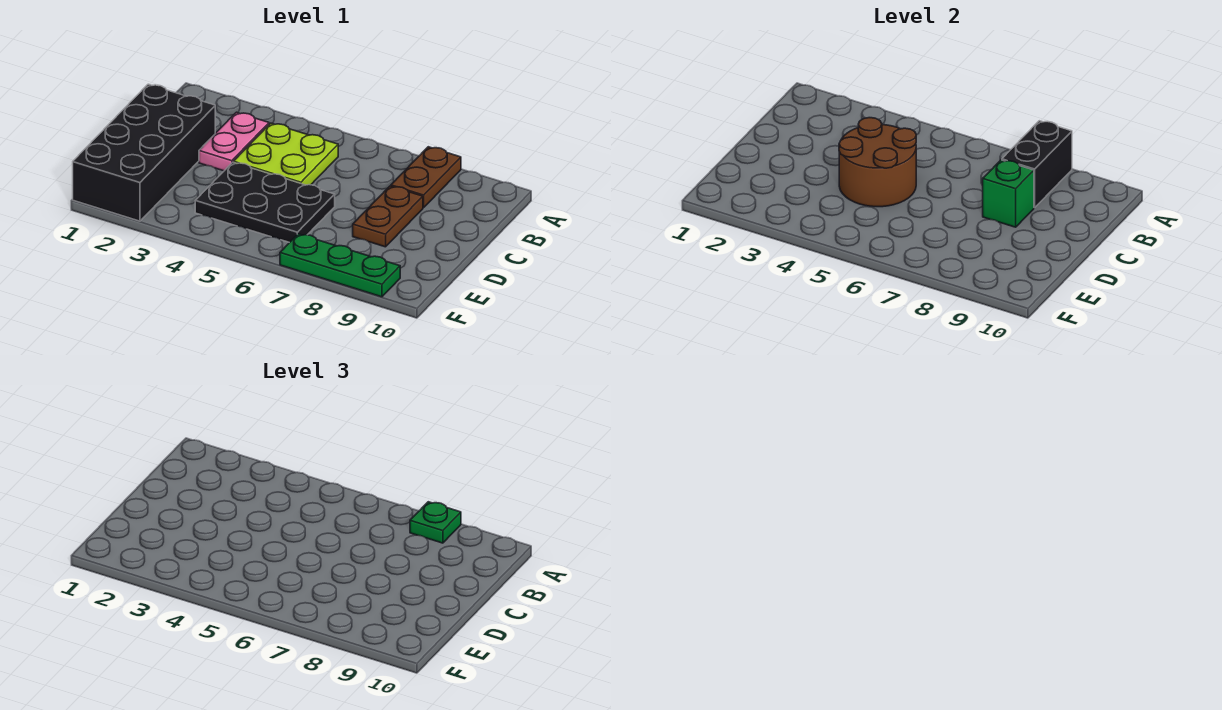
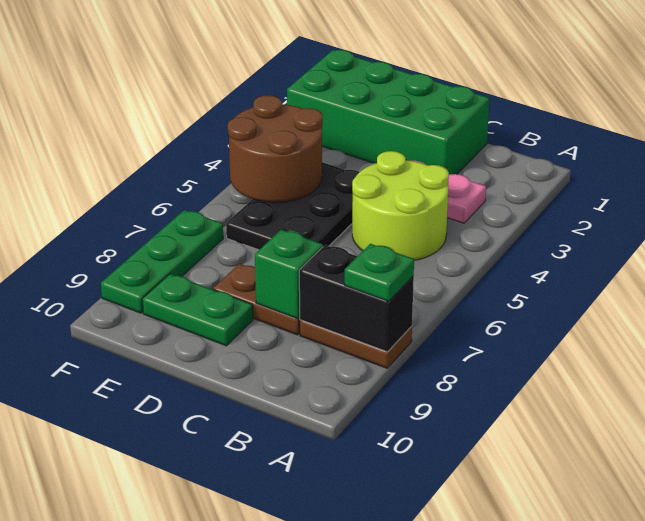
lime plate B4:C5 level 1 -> lime round brick B4:C5 level 1
black brick C1:F2 level 1 -> green brick C1:F2 level 1
brown round brick C4:D5 level 2 -> brown round brick E4:F5 level 2
none -> green plate D9:E9 level 1

